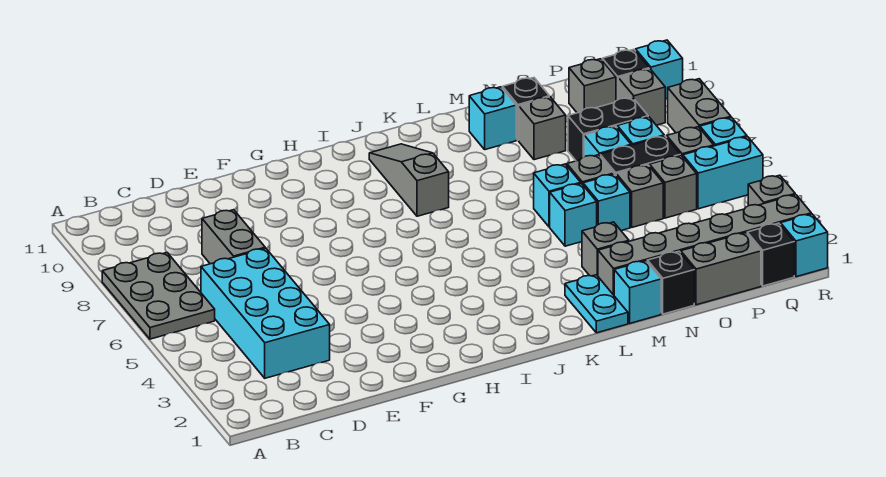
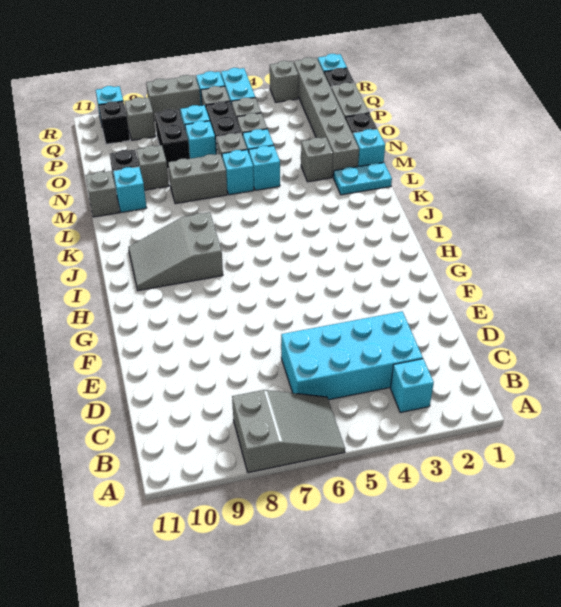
grey plate A6:B8 level 1 -> grey slope A6:B8 level 1 top 8
none -> cyan brick B3 level 1
grey brick D7:D8 level 1 -> grey brick M7:M8 level 1
grey slope J8:J10 level 1 top 8 -> grey slope I8:J10 level 1 top 8
grey brick P10 level 1 -> grey brick M11 level 1

